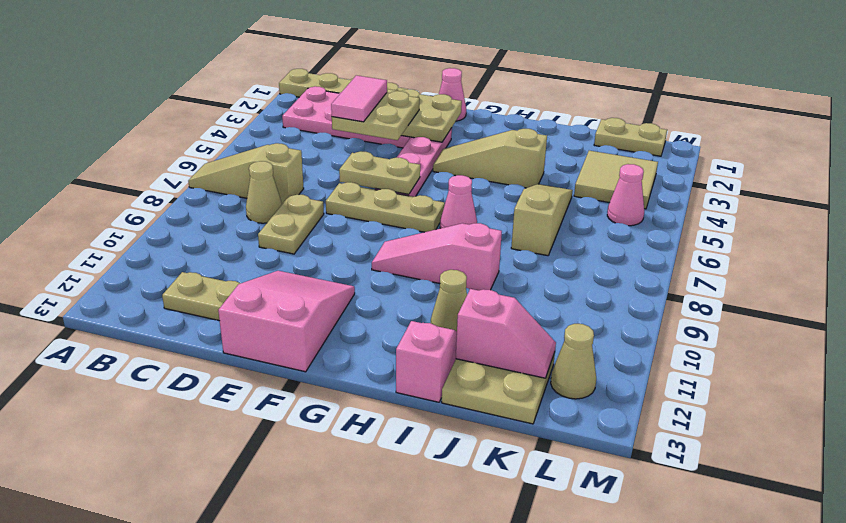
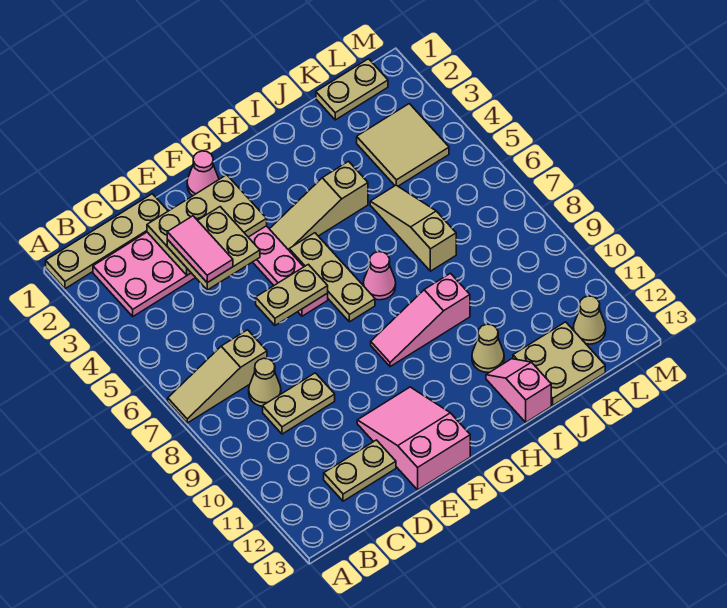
tan plate D8:D9 level 1 -> tan plate C9:D9 level 1
tan plate E7:G7 level 1 -> tan plate G5:G7 level 1
pink slope J12:K12 level 2 top J -> none
pink cone L5 level 1 -> none

